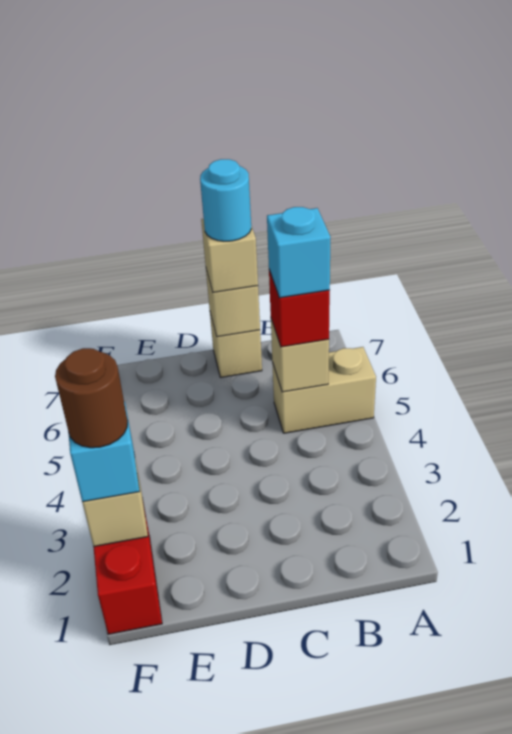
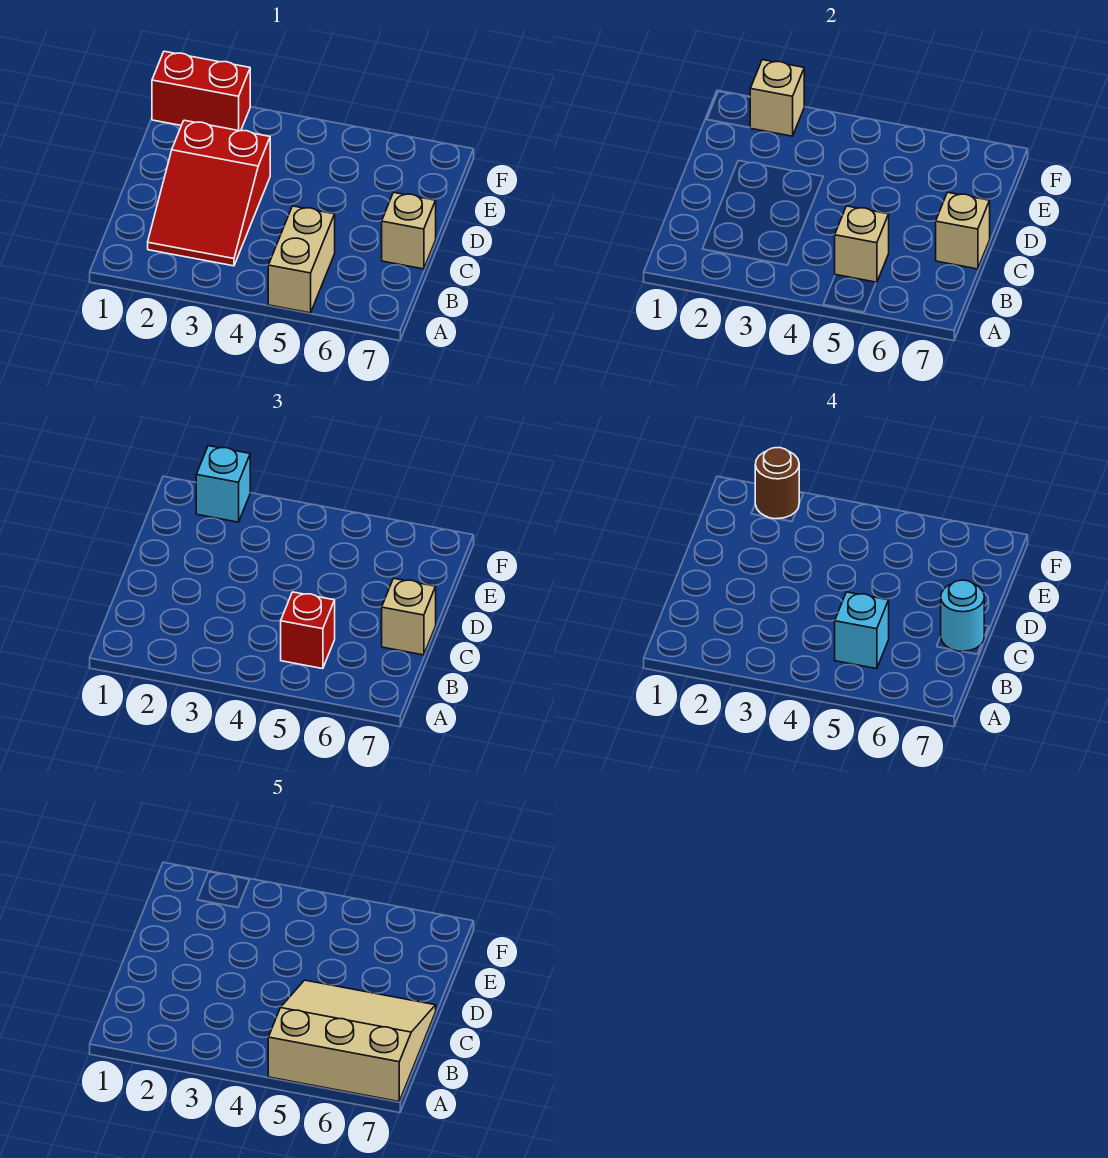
none -> tan slope A5:C7 level 5 top A
none -> red slope B2:D3 level 1 top D

